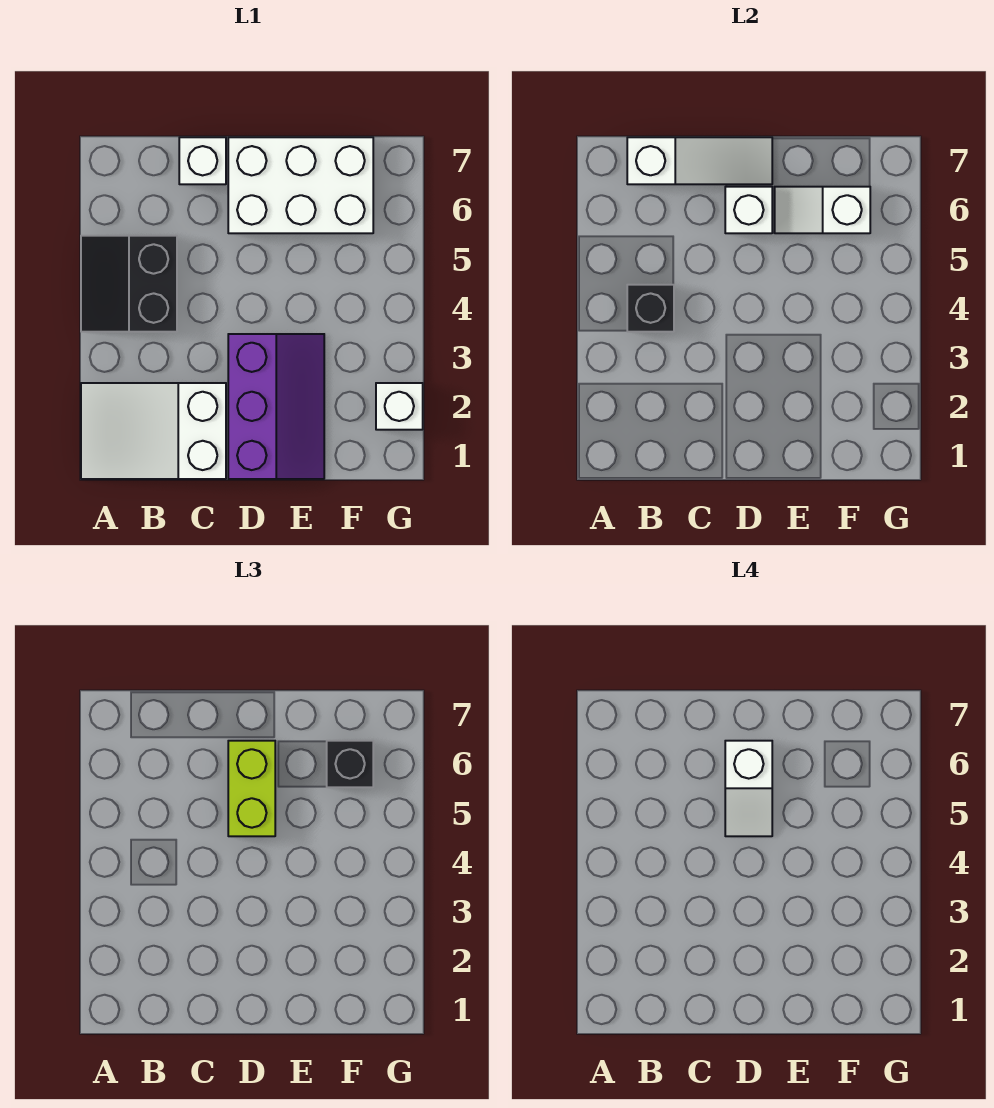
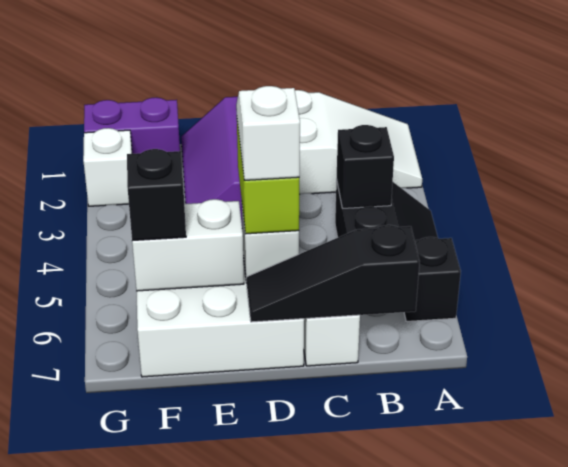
none -> black brick A6 level 1
white slope B7:D7 level 2 top B -> black slope B7:D7 level 2 top B
white slope E6:F6 level 2 top F -> white brick E6:F6 level 2
none -> purple brick F1:G1 level 1

